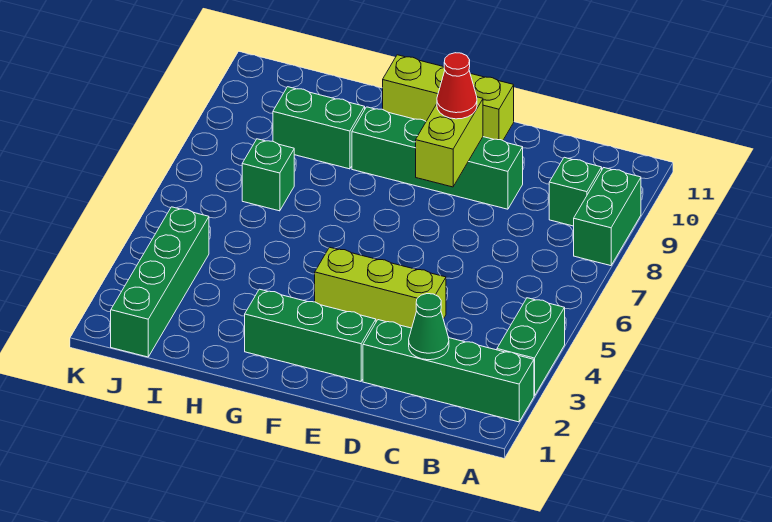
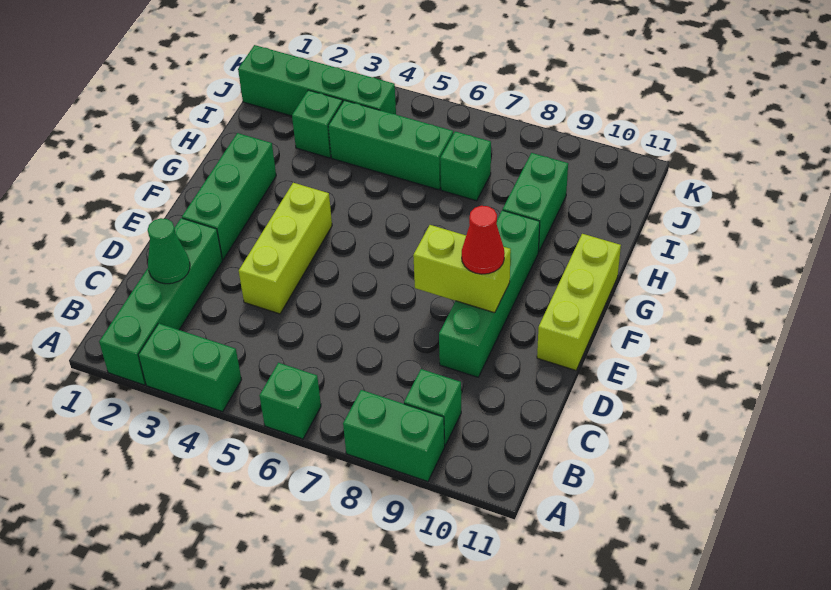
none -> green brick A6 level 1
none -> green brick I3 level 1
none -> green brick I4:I6 level 1

